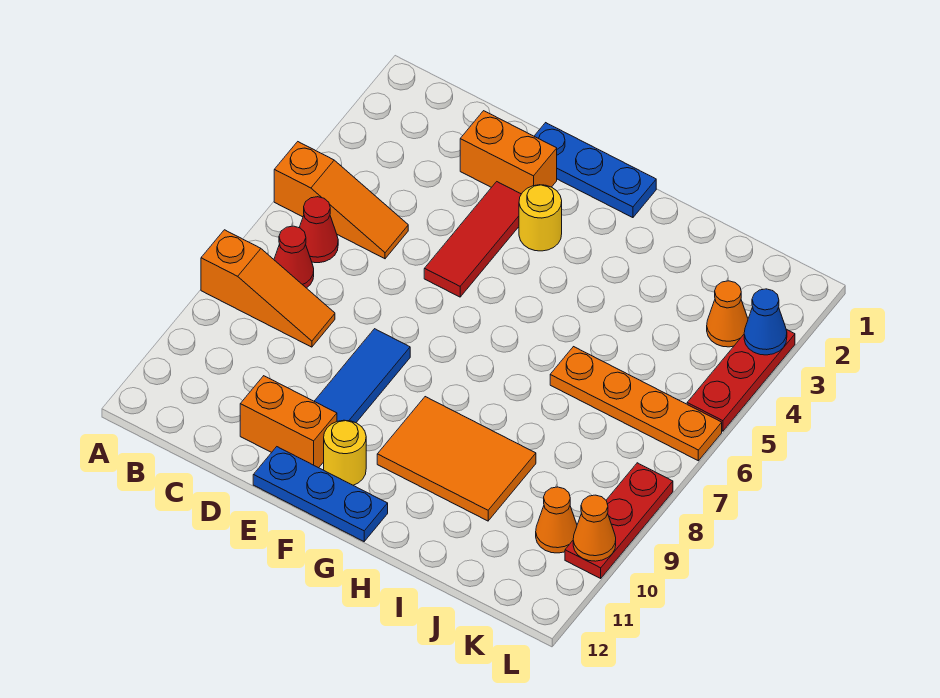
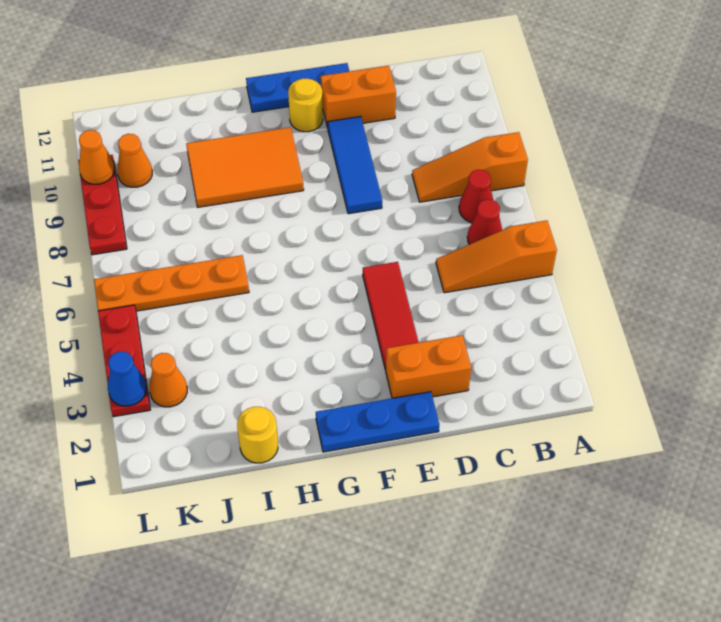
yellow round brick F3 level 1 -> yellow round brick I1 level 1

